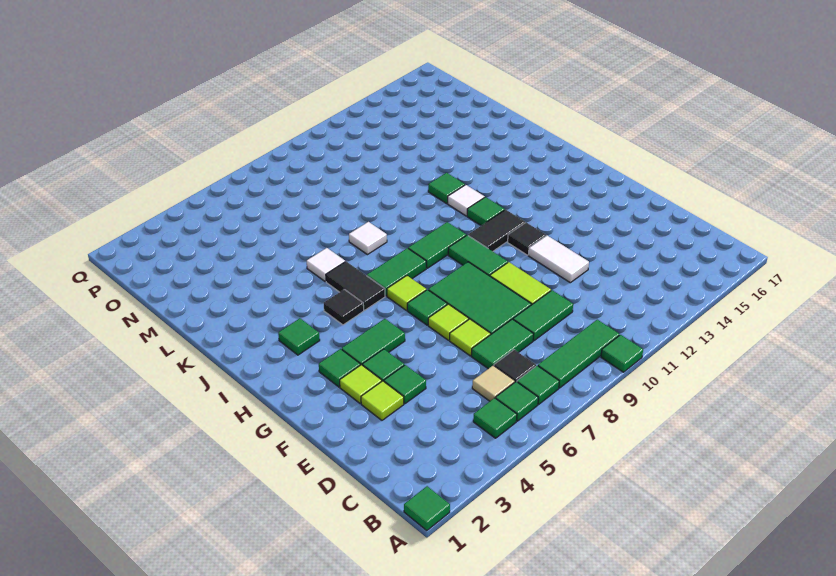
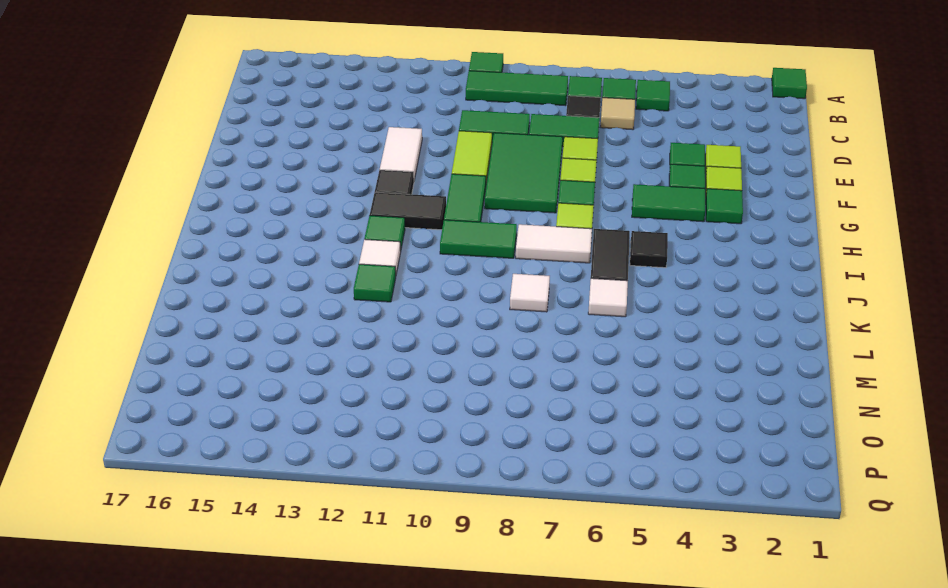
green tile I3 level 1 -> none
green tile I7:I8 level 1 -> white tile I7:I8 level 1

